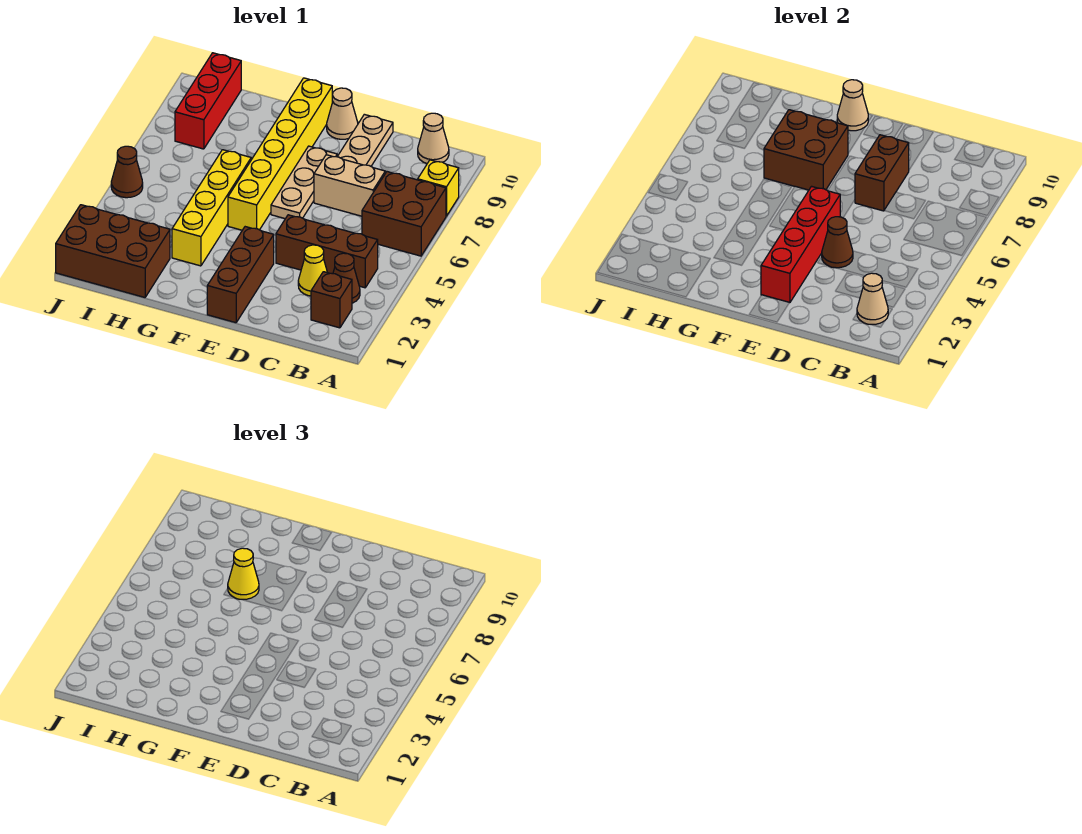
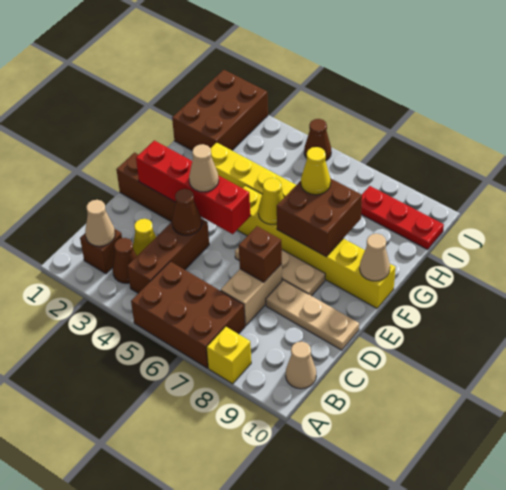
brown brick A6:B7 level 1 -> brown brick A5:B7 level 1
brown brick D7:D8 level 2 -> brown brick D7 level 2
tan cone E10 level 1 -> tan cone E4 level 3
none -> yellow cone F6 level 2
red brick I8:I10 level 1 -> red plate I8:I10 level 1

